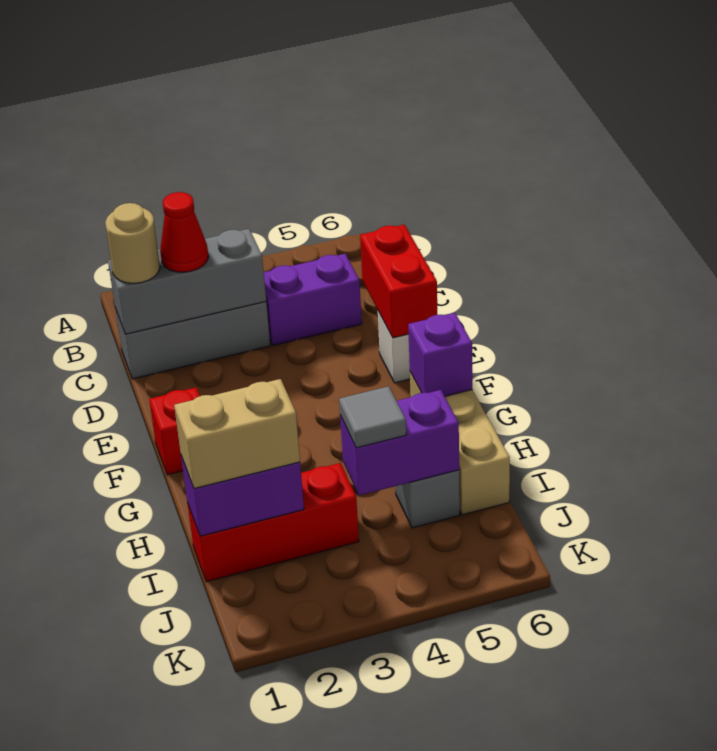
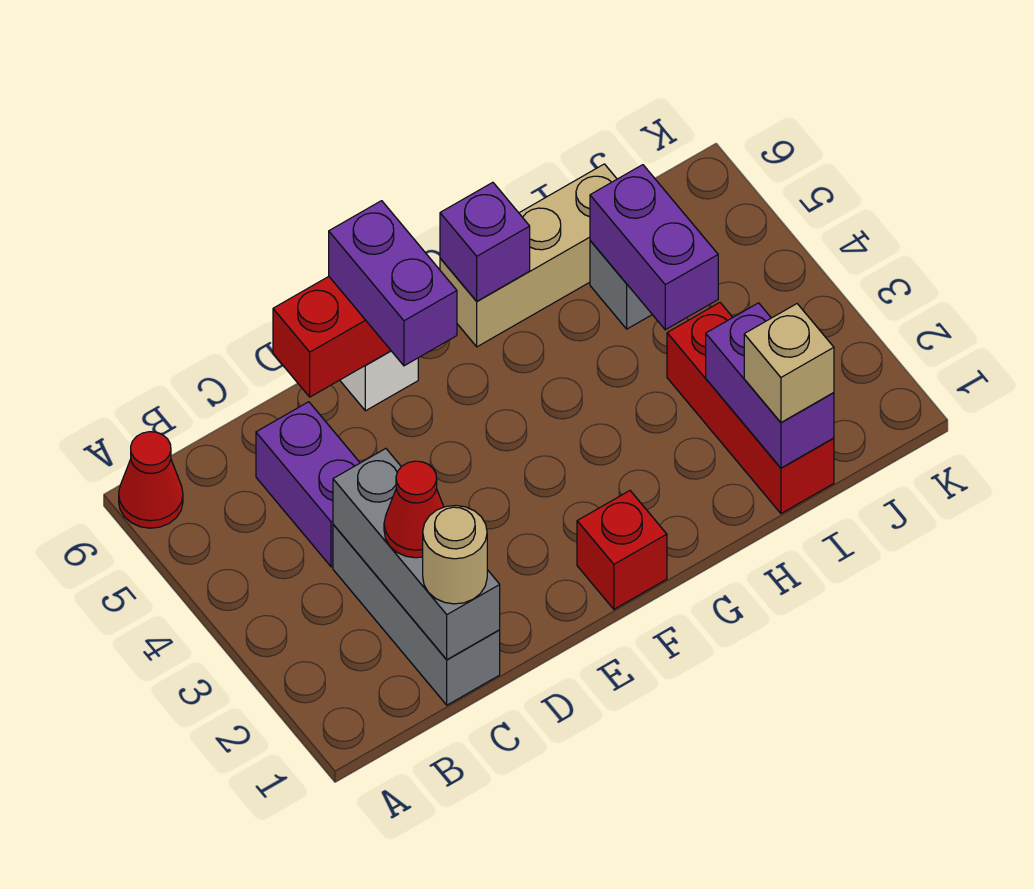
none -> red cone A6 level 1
none -> purple brick E5:E6 level 3
tan brick I1:I2 level 3 -> tan brick I1 level 3
grey tile I4 level 3 -> none

